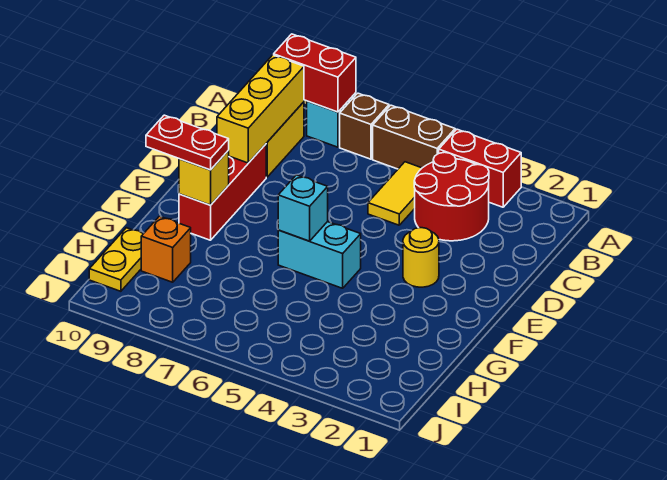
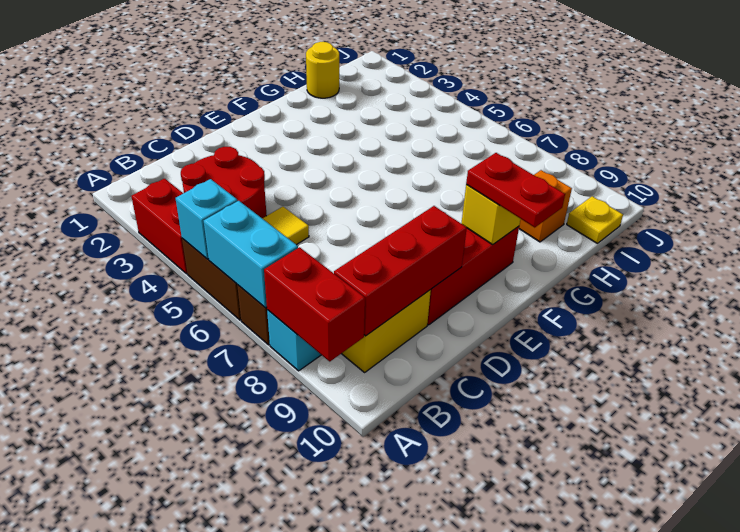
yellow brick B9:D9 level 2 -> red brick B9:D9 level 2
yellow round brick E3 level 1 -> yellow round brick H1 level 1
cyan brick F5:F6 level 1 -> cyan brick A6:A7 level 2
cyan brick F6 level 2 -> cyan brick A5 level 2
yellow plate H10:I10 level 1 -> yellow plate I10 level 1

